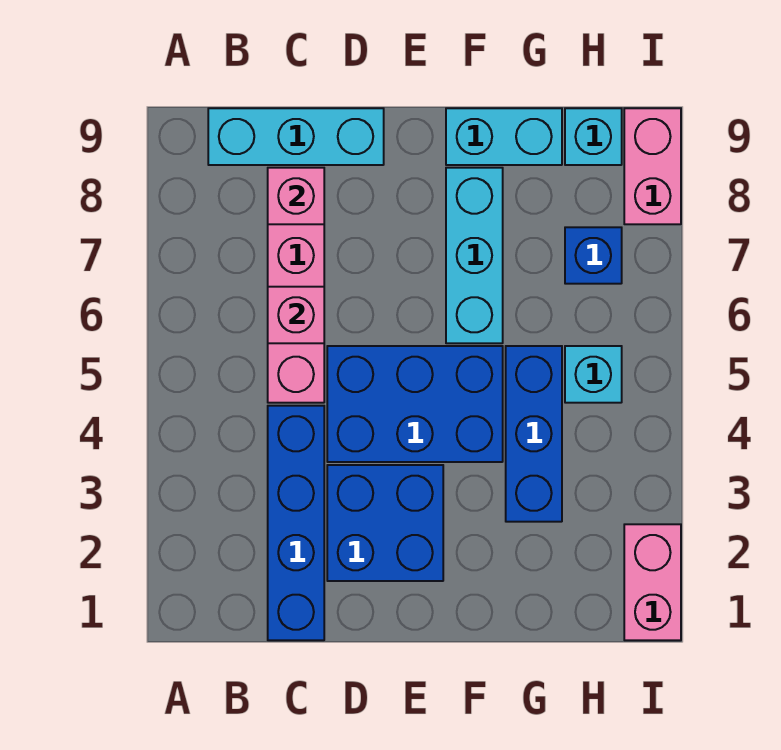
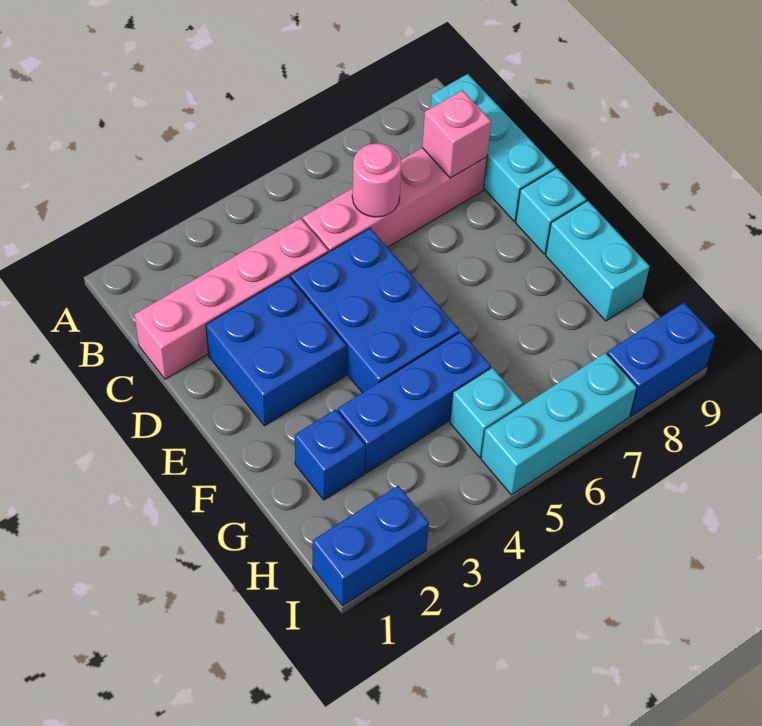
blue brick C1:C4 level 1 -> pink brick C1:C4 level 1
pink brick C6 level 2 -> pink round brick C6 level 2
cyan brick F6:F8 level 1 -> cyan brick I5:I7 level 1
blue brick H7 level 1 -> blue brick G2 level 1
cyan brick H9 level 1 -> cyan brick E9 level 1
pink brick I1:I2 level 1 -> blue brick I1:I2 level 1
pink brick I8:I9 level 1 -> blue brick I8:I9 level 1

